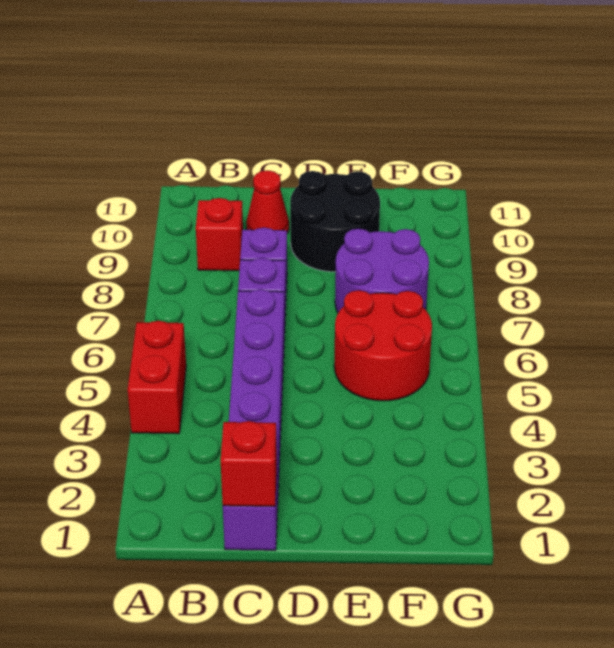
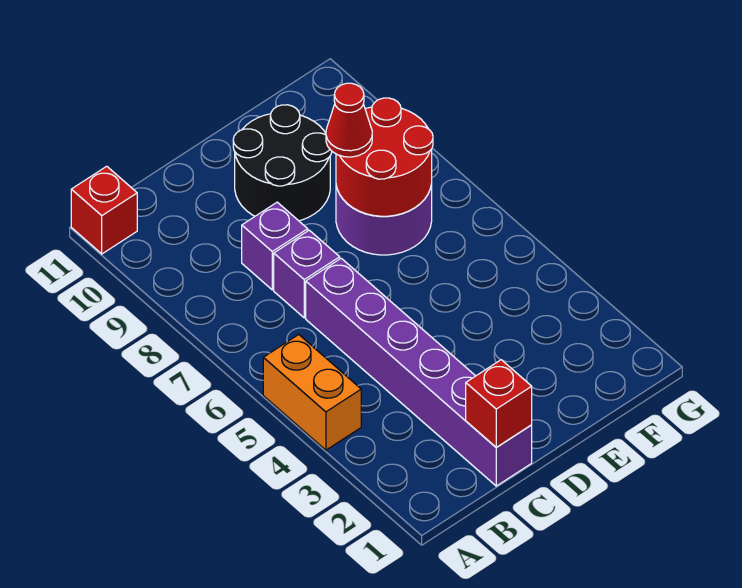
red brick A4:A5 level 1 -> orange brick A4:A5 level 1
red brick B9 level 1 -> red brick A11 level 1
red cone C10 level 1 -> red cone E8 level 3
red round brick E5:F6 level 1 -> red round brick E7:F8 level 2

